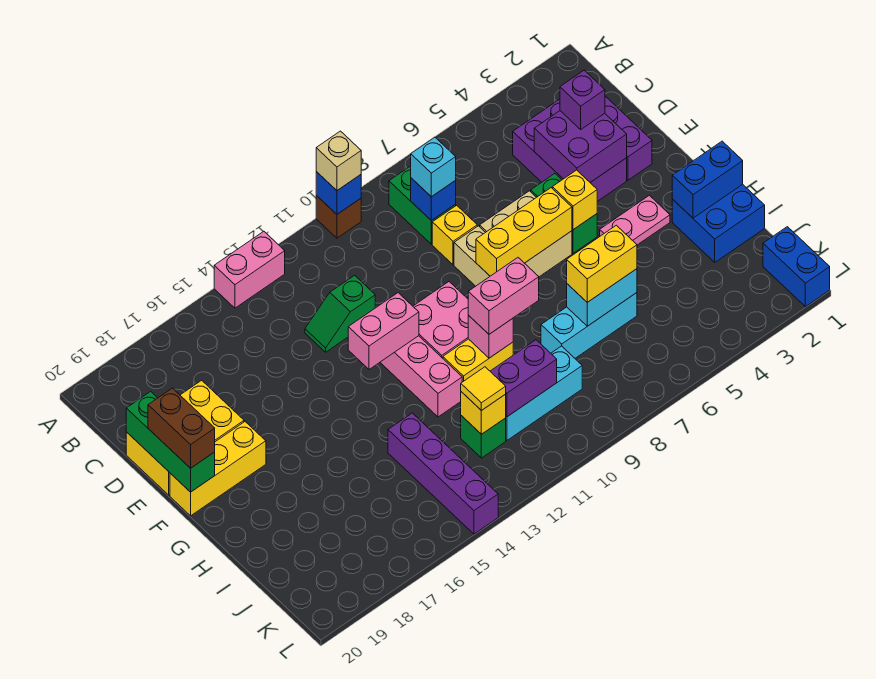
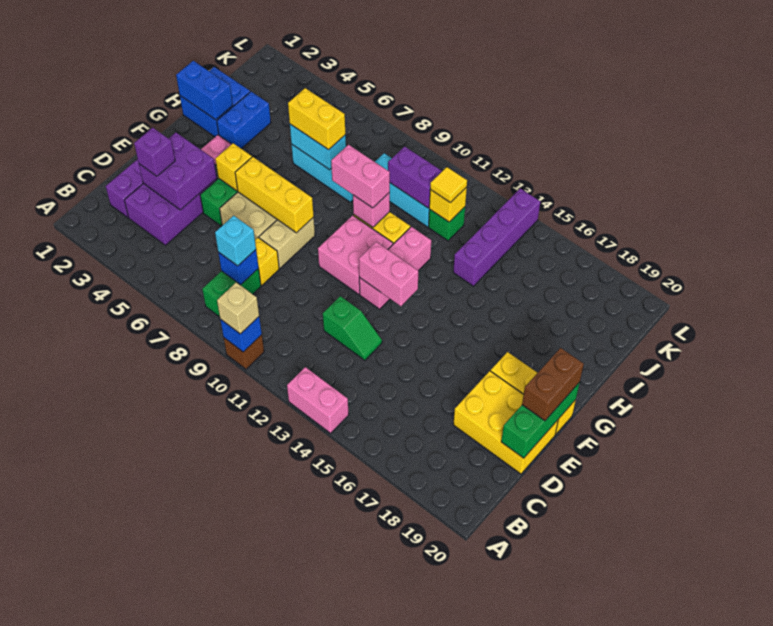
blue brick K1:L1 level 1 -> blue brick H3:I3 level 1

